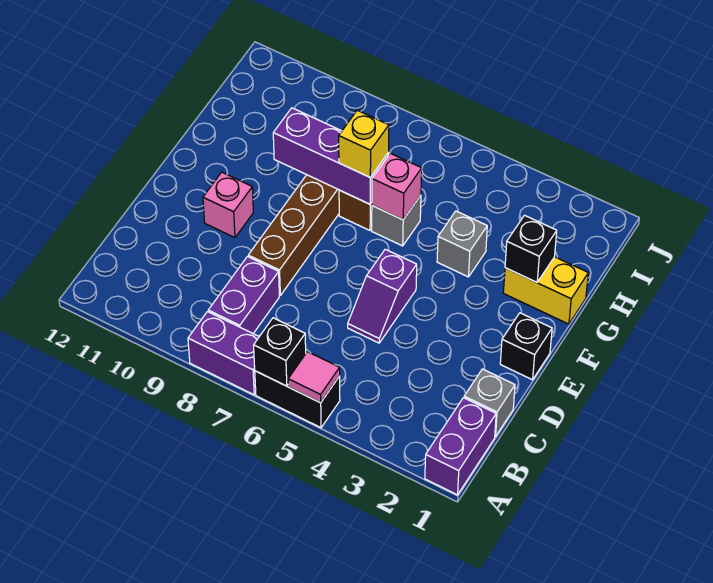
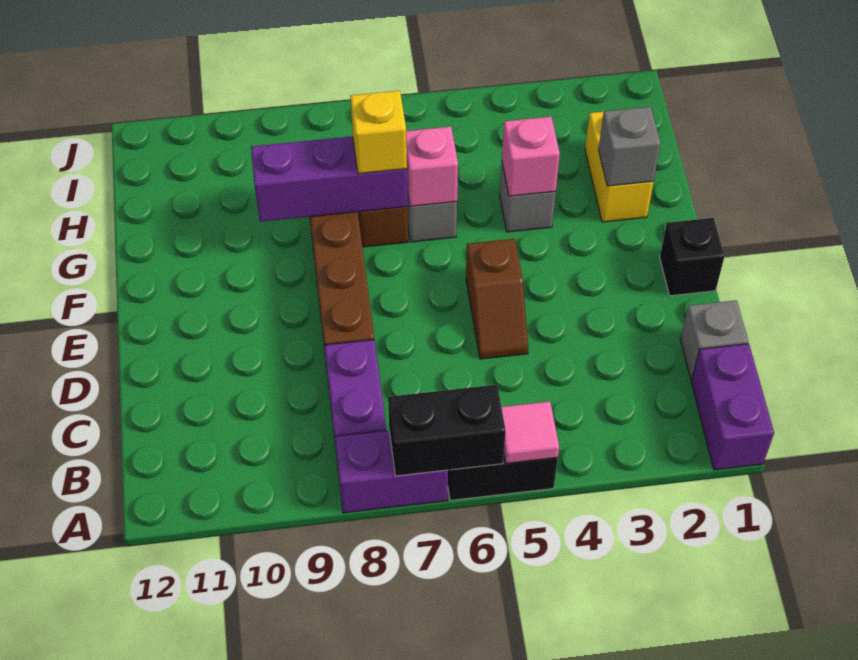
black brick A6 level 2 -> black brick A6:A7 level 2
purple slope D5:E5 level 1 top E -> brown slope D5:E5 level 1 top E
pink brick E10 level 1 -> pink brick G4 level 2
yellow brick G1:G2 level 1 -> yellow brick G2:H2 level 1
black brick G2 level 2 -> grey brick G2 level 2

